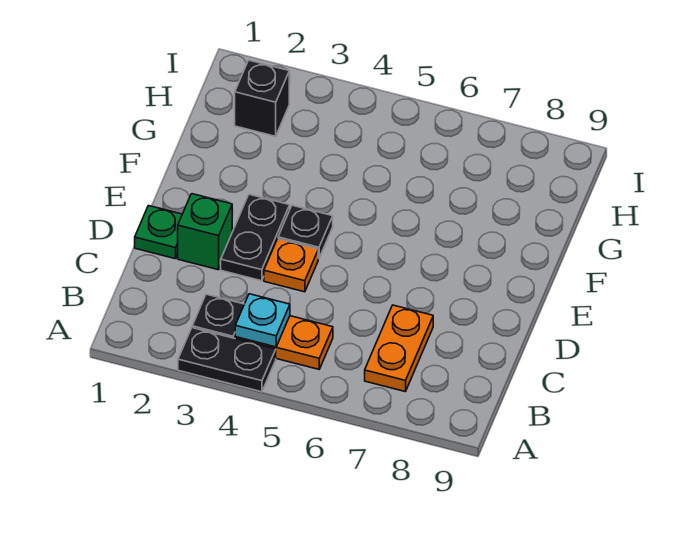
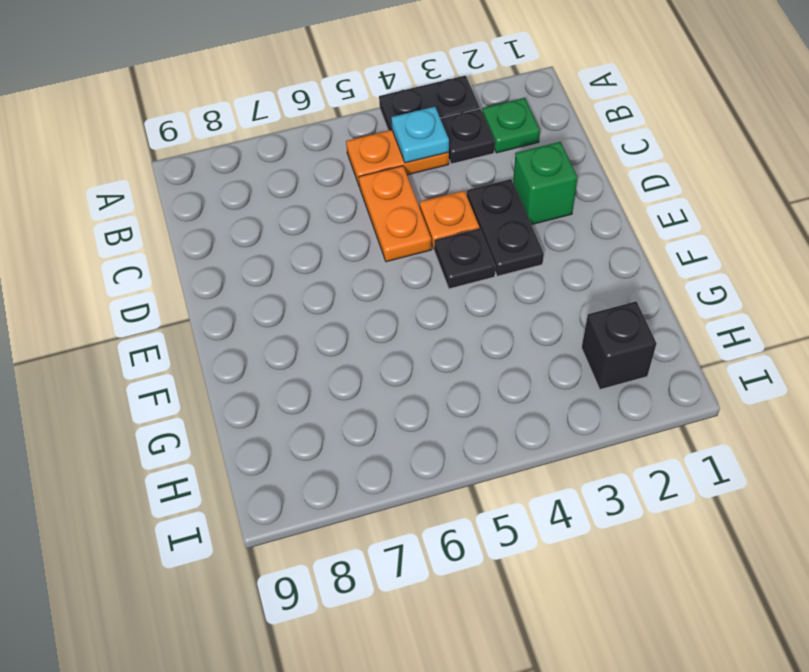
orange plate B7:C7 level 1 -> orange plate C5:D5 level 1
green plate D1 level 1 -> green plate B2 level 1

